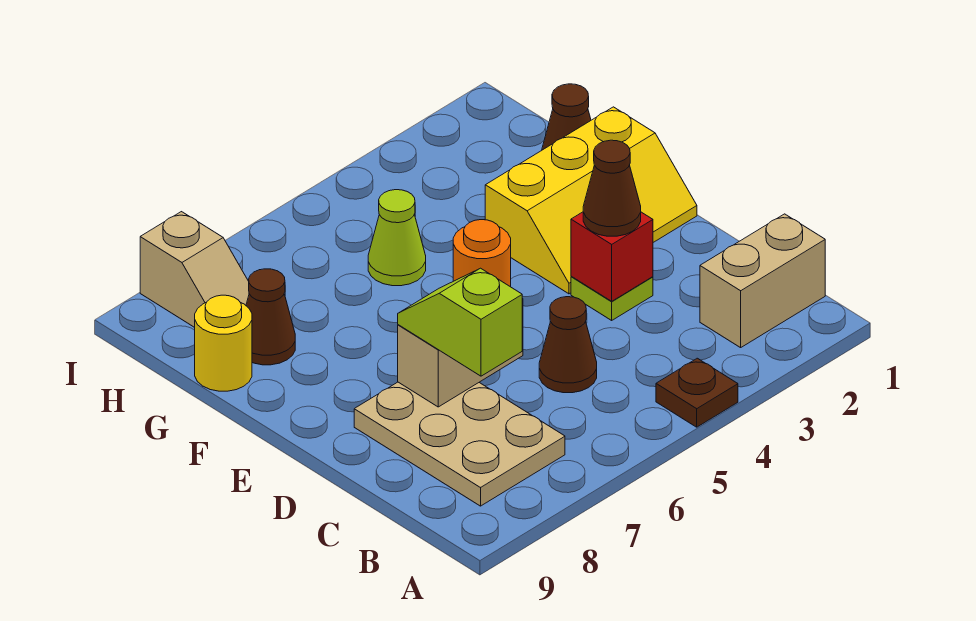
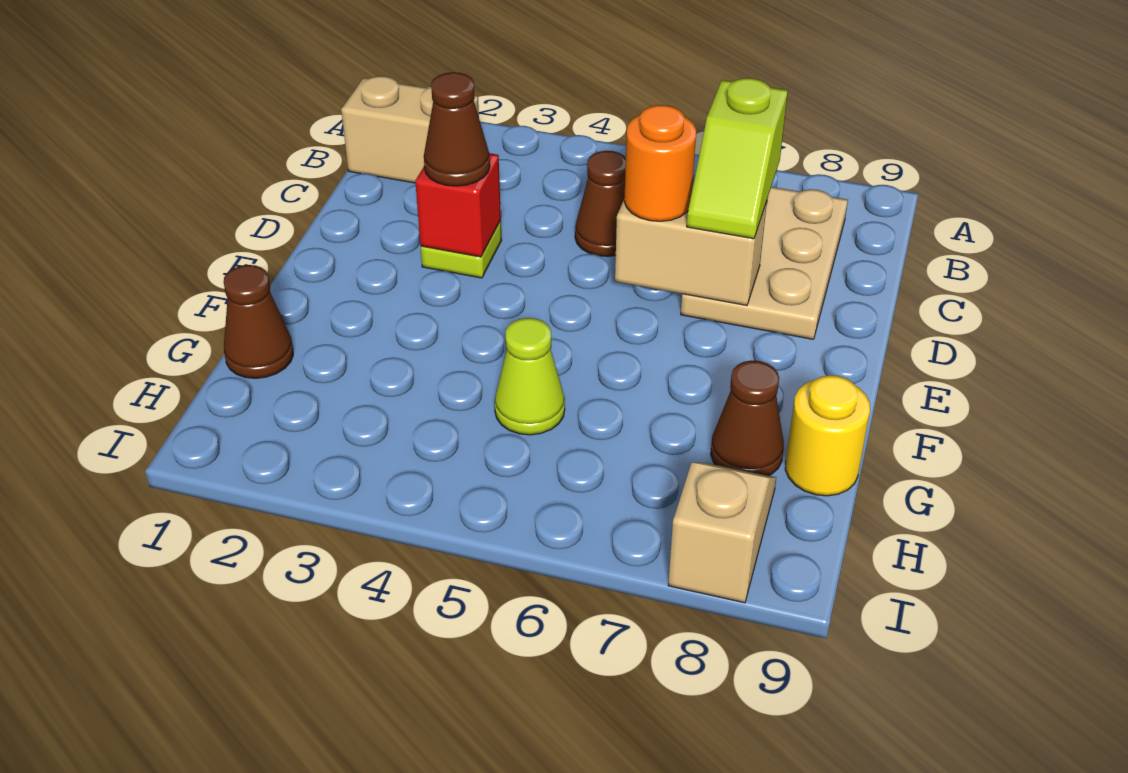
brown plate A4 level 1 -> none
yellow slope E1:F3 level 1 top F -> none

